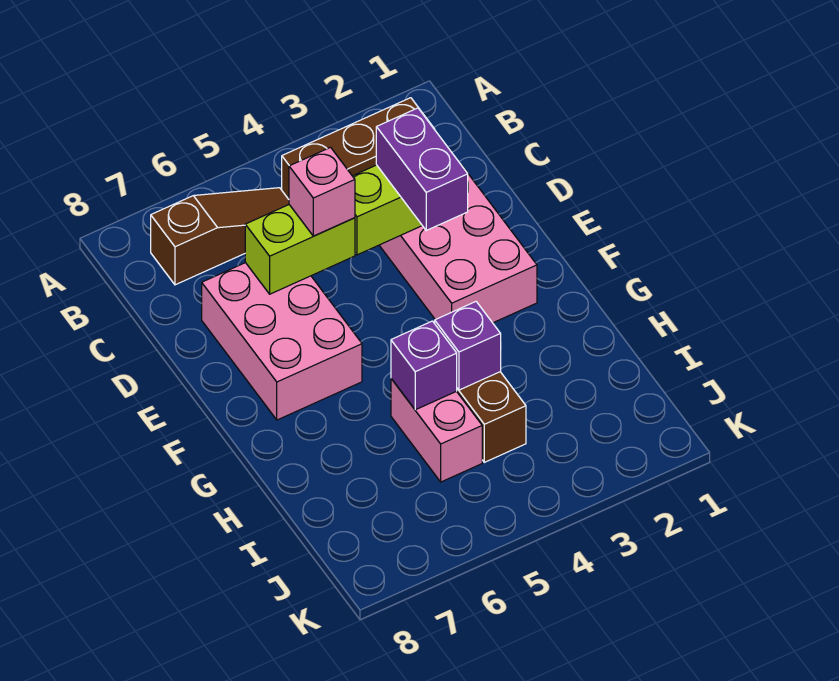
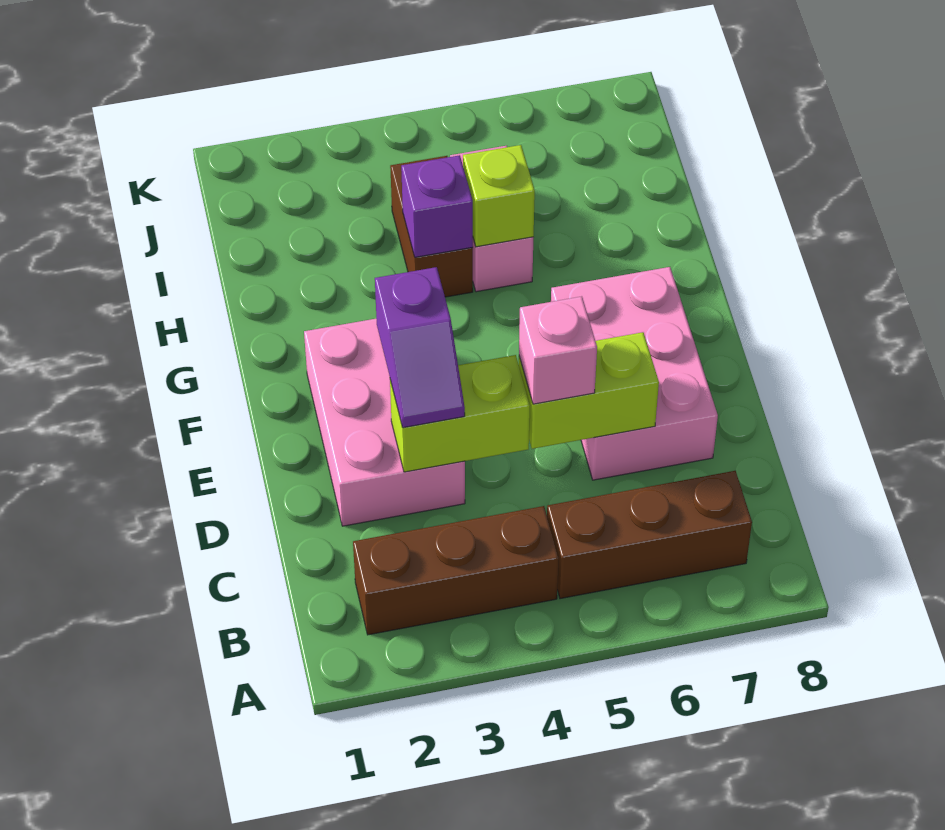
brown slope B5:B7 level 1 top 7 -> brown brick B5:B7 level 1
purple brick D3:E3 level 3 -> purple slope D3:E3 level 3 top E
purple brick H5 level 2 -> lime brick H5 level 2

